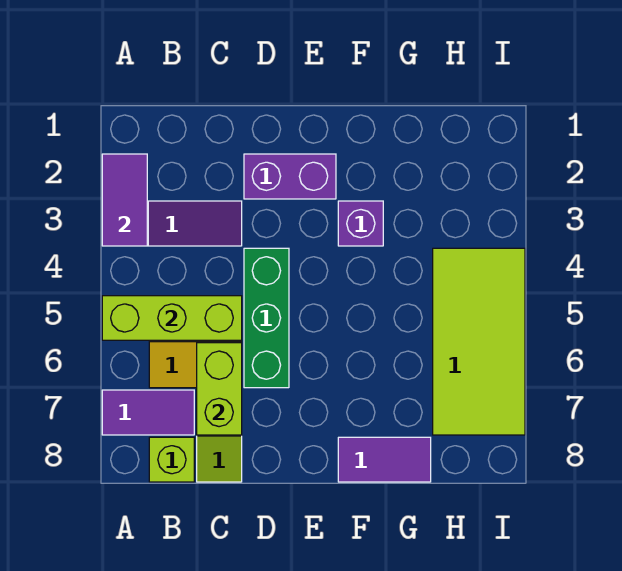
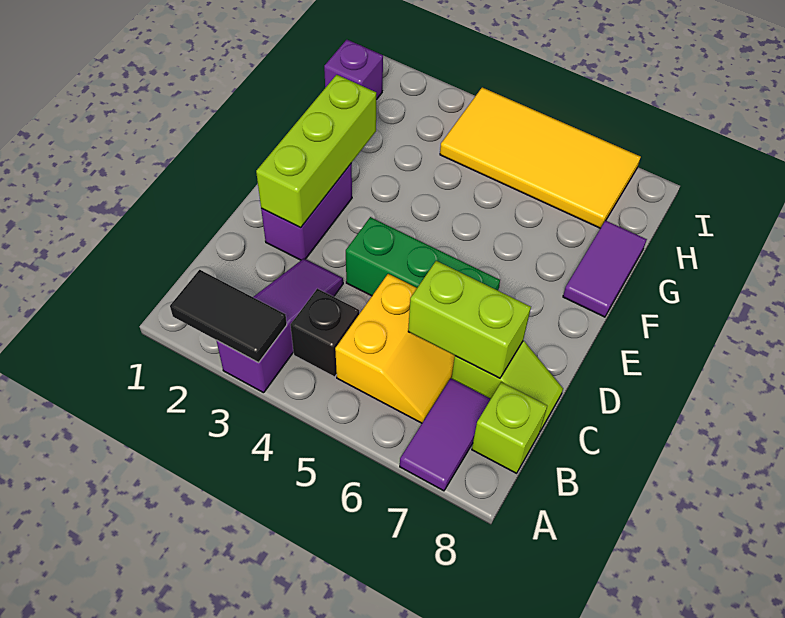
purple tile A2:A3 level 2 -> black tile A2:A3 level 2
lime brick A5:C5 level 2 -> lime brick D2:F2 level 2
none -> black brick B4 level 1
purple brick F3 level 1 -> purple brick H1 level 1
lime tile H4:I7 level 1 -> yellow tile H4:I7 level 1

